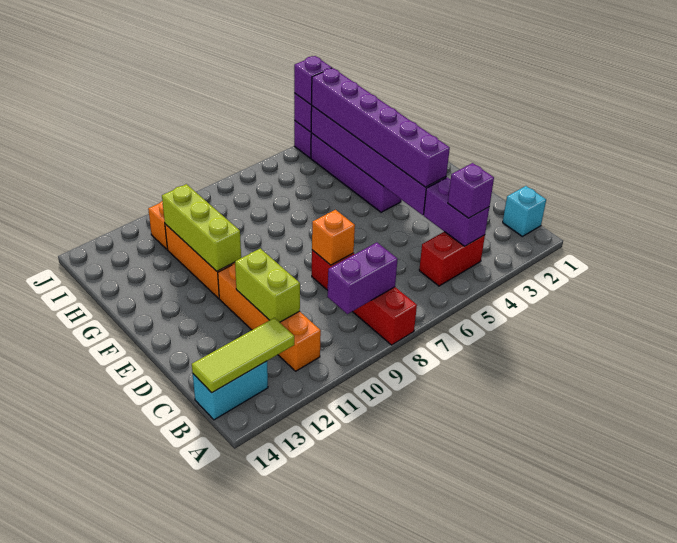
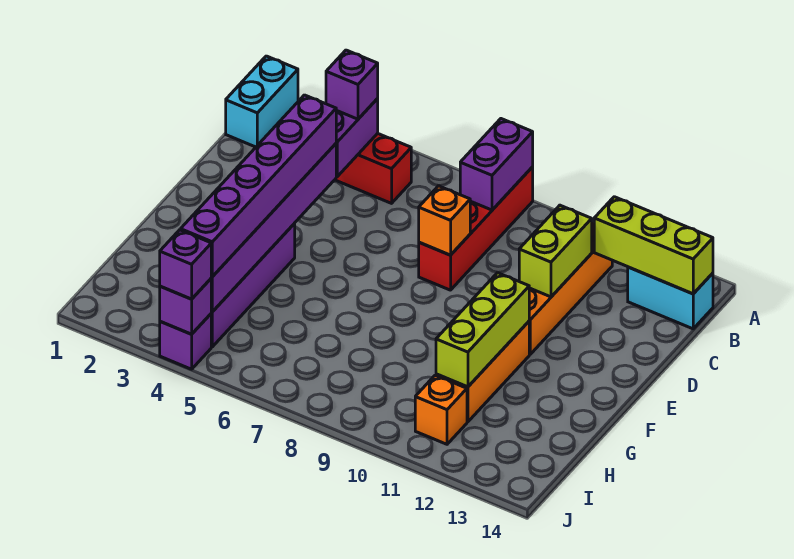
cyan brick B1 level 1 -> cyan brick A1:B1 level 1
purple brick B8:B9 level 2 -> purple brick A8:B8 level 2
lime tile B12:B14 level 2 -> lime brick B12:B14 level 2

